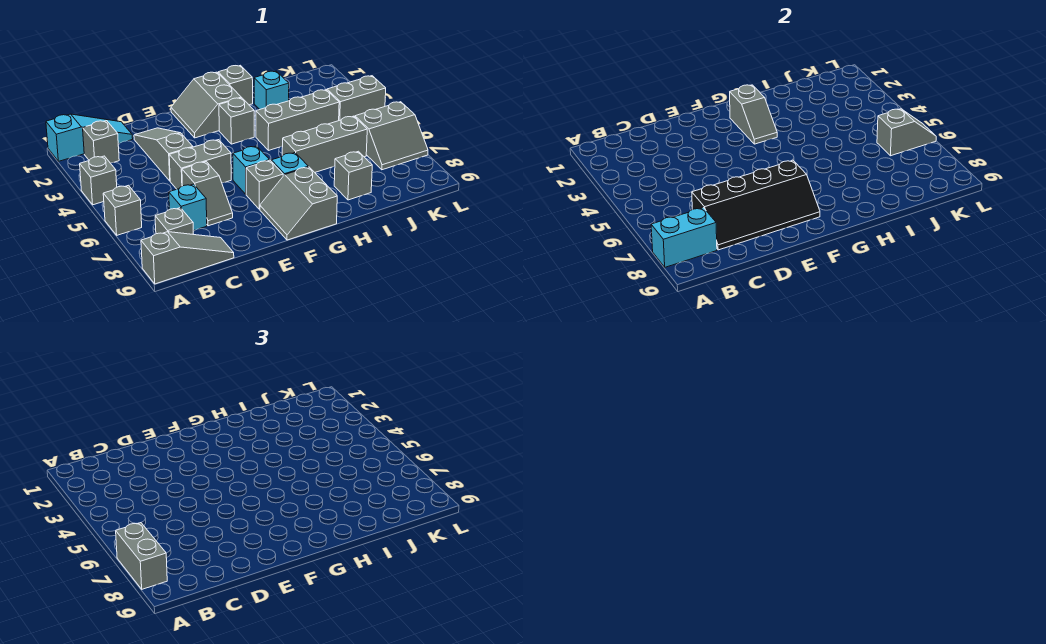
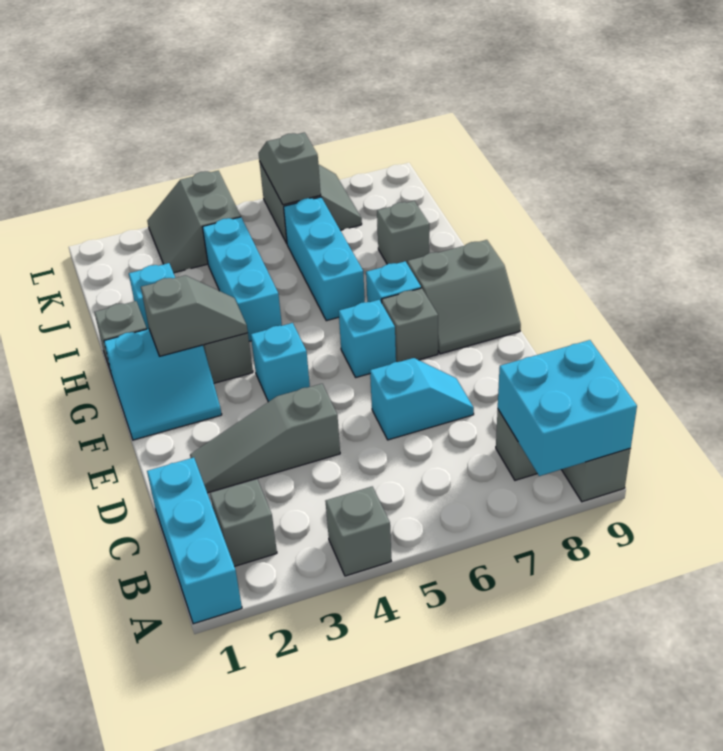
cyan slope A1:C1 level 1 top A -> cyan brick A1:C1 level 1
grey brick A6 level 1 -> none
grey brick A7:A8 level 3 -> none
cyan brick A8:B8 level 2 -> cyan brick A8:B9 level 2
cyan brick C7 level 1 -> cyan brick F4 level 1
black slope C7:F8 level 2 top 7 -> none
grey brick D5:E5 level 1 -> none
grey slope D6:D7 level 1 top 6 -> cyan slope D6:D7 level 1 top 6
grey slope F1:G2 level 1 top G -> cyan slope F1:G2 level 1 top G
grey brick H4:J4 level 1 -> cyan brick H4:J4 level 1
grey brick H6:J6 level 1 -> cyan brick H6:J6 level 1

